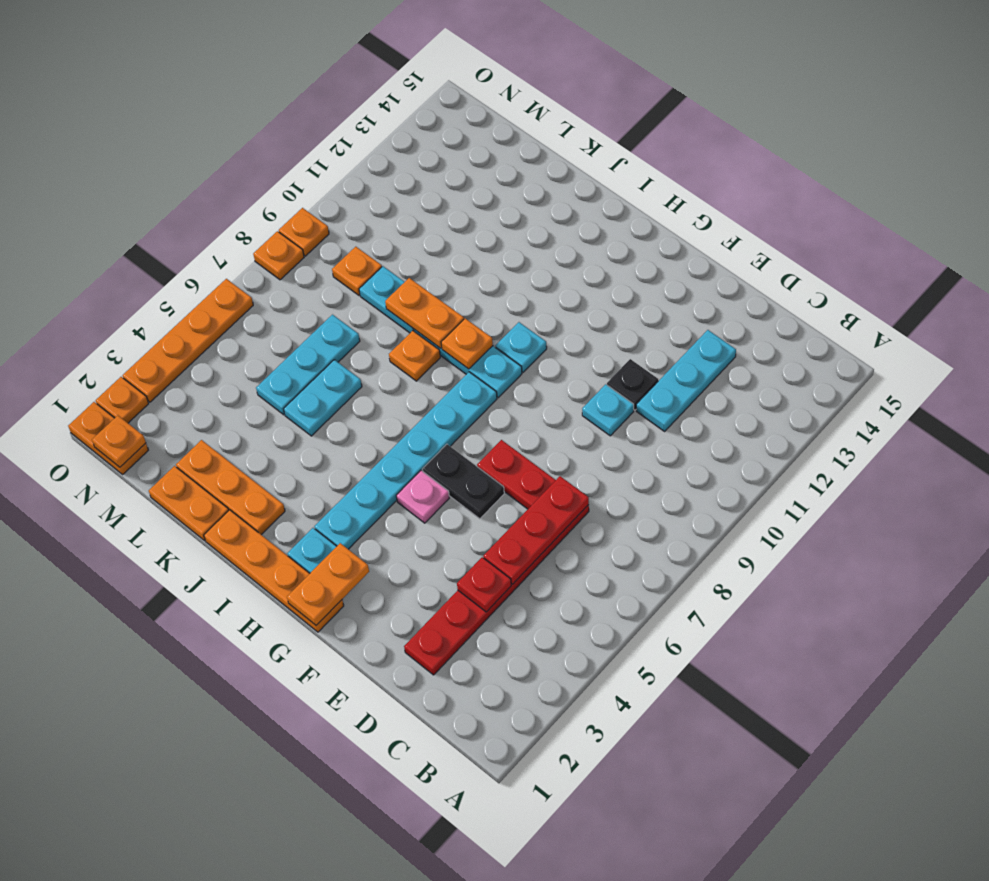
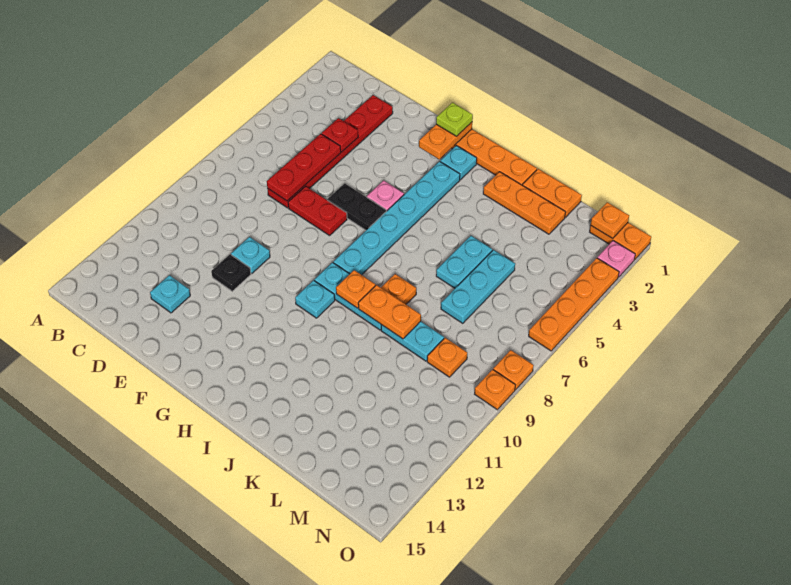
cyan plate D11:D13 level 1 -> cyan plate D13 level 1
none -> lime plate G1 level 3
orange plate O2 level 1 -> pink plate O2 level 1

